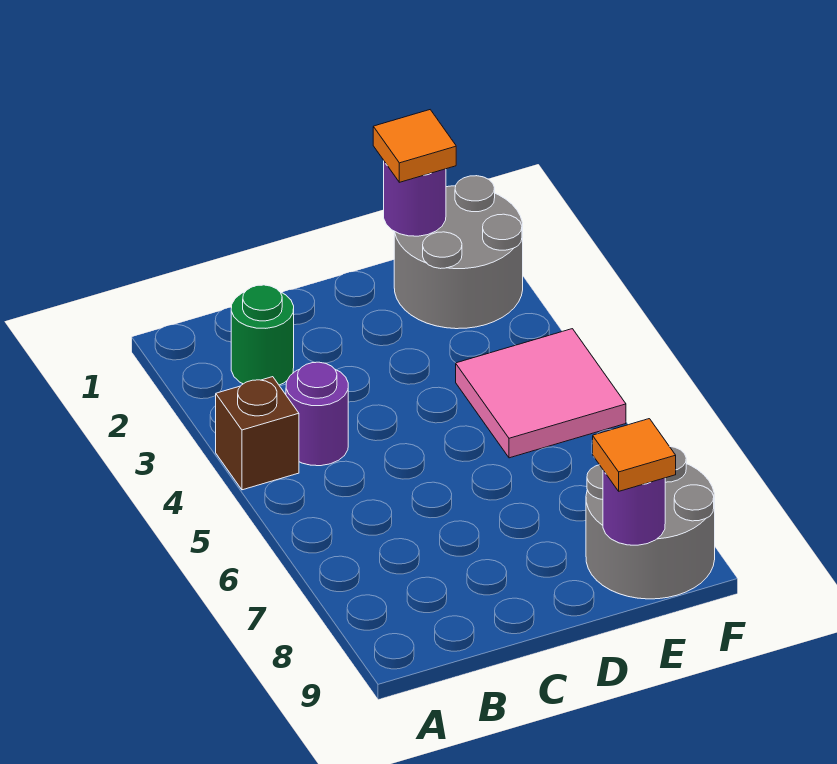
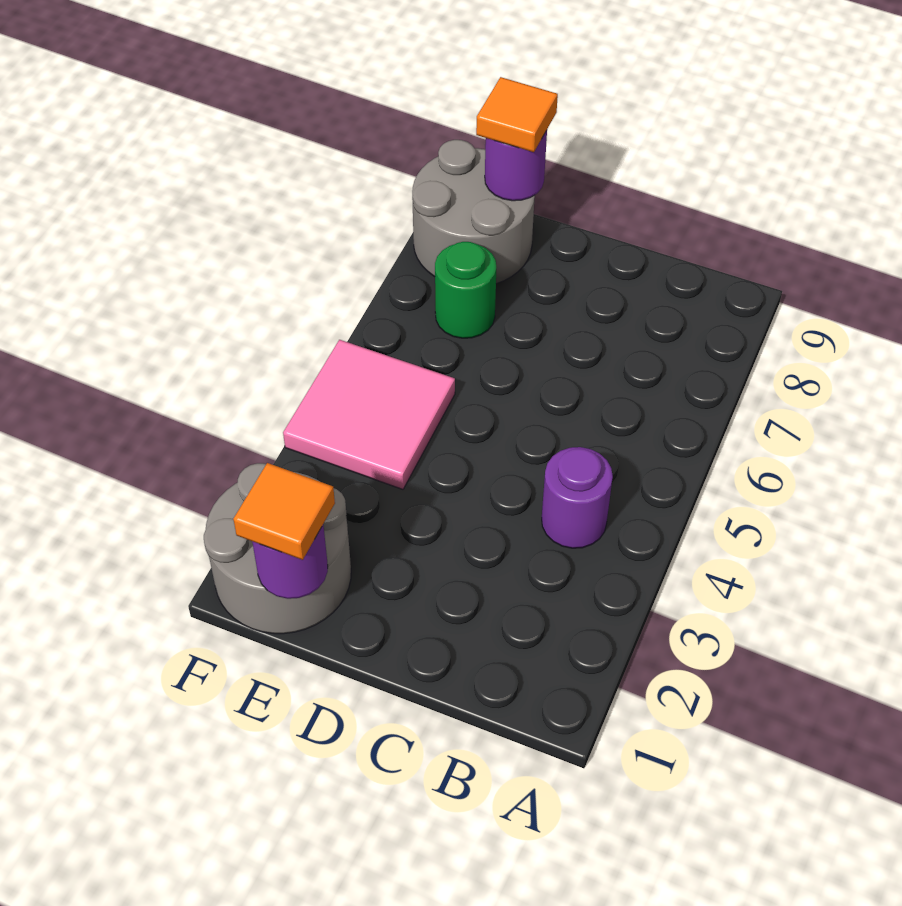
brown brick A4 level 1 -> none
green round brick B2 level 1 -> green round brick E7 level 1

